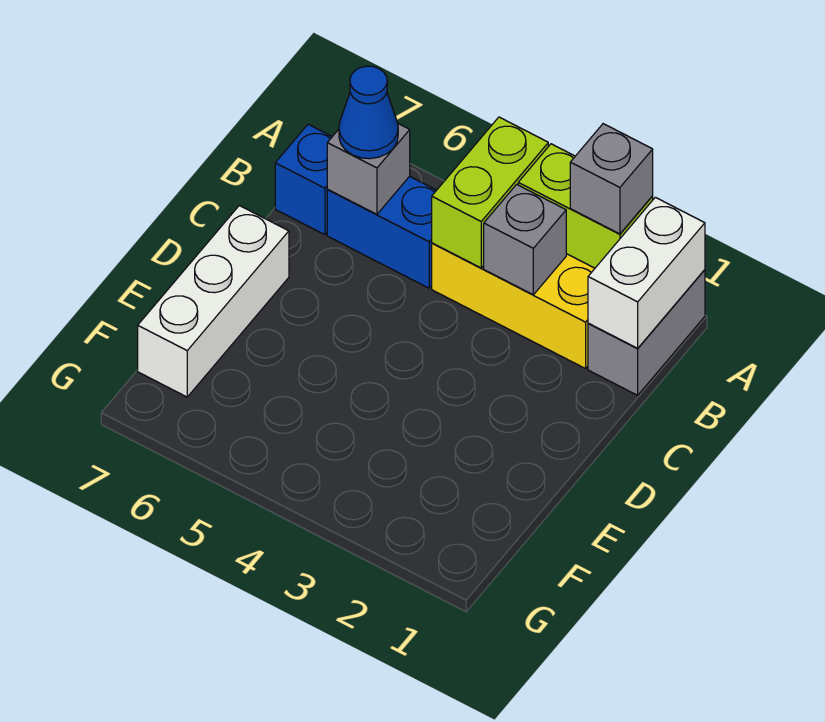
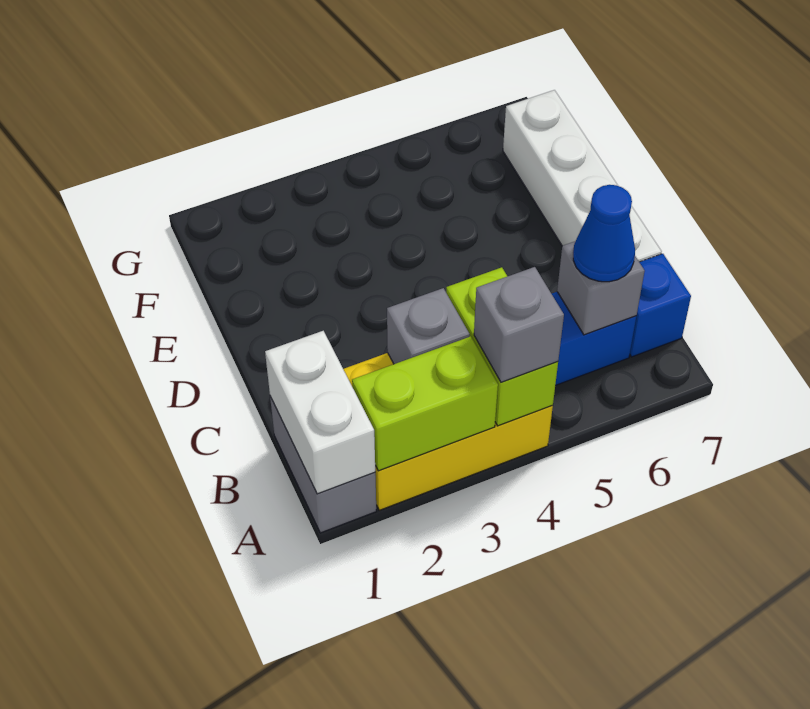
grey brick A2 level 3 -> grey brick A4 level 3
white brick D7:F7 level 1 -> white brick C7:F7 level 1

